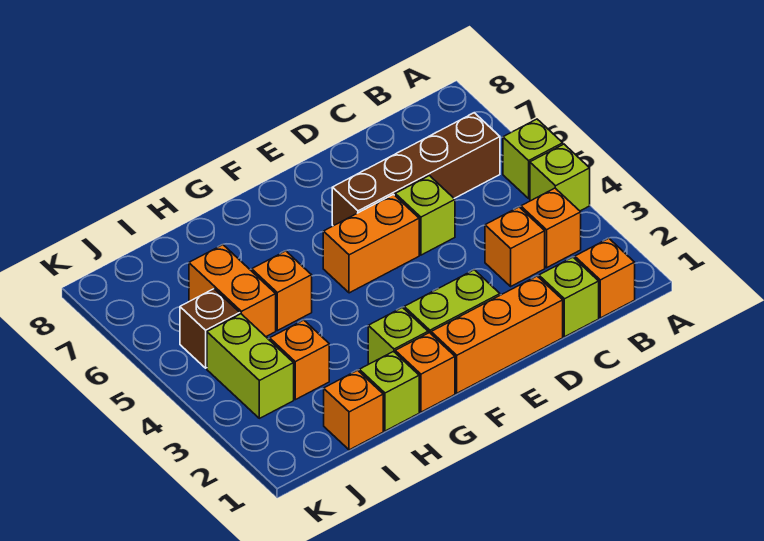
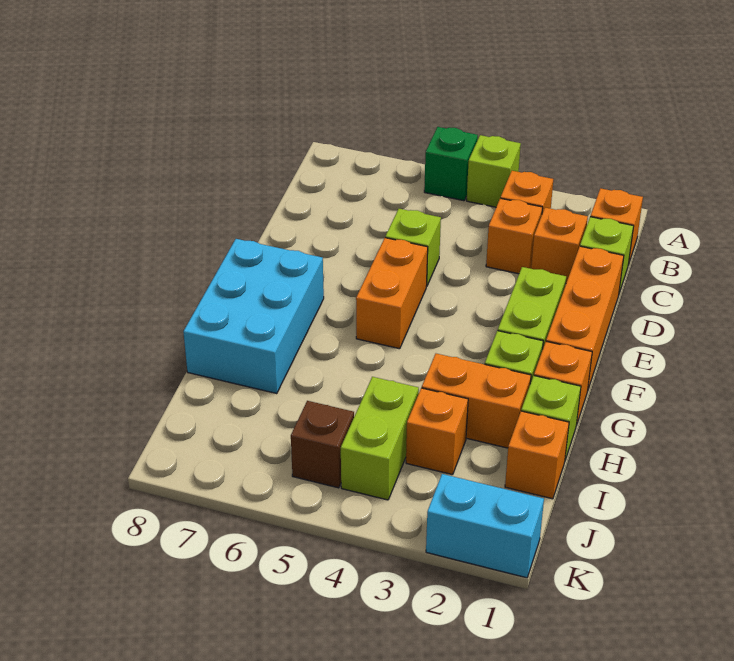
lime brick A5 level 1 -> green brick A5 level 1
brown brick B6:E6 level 1 -> none
none -> cyan brick F7:H8 level 1
orange brick H5 level 1 -> orange brick C2 level 1
orange brick I5:I6 level 1 -> orange brick H2:H3 level 1
lime brick J3:J4 level 1 -> lime brick I4:J4 level 1
none -> cyan brick K1:K2 level 1

